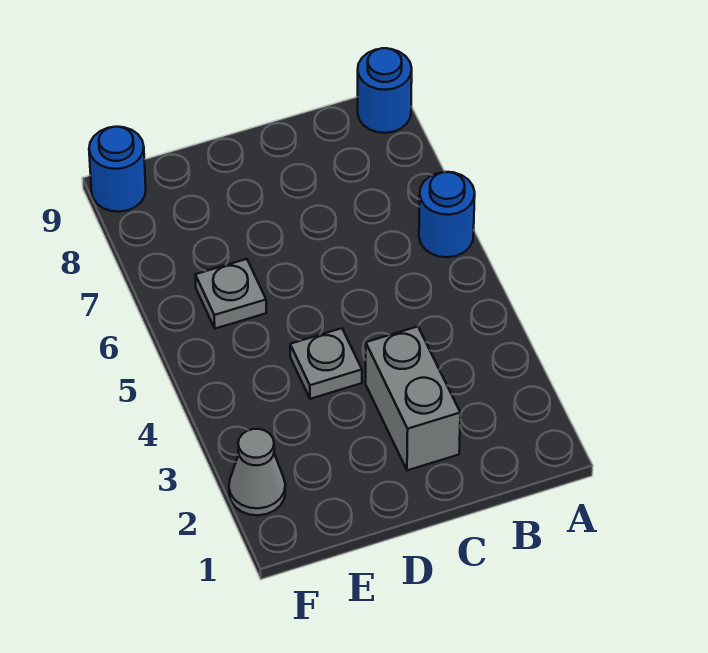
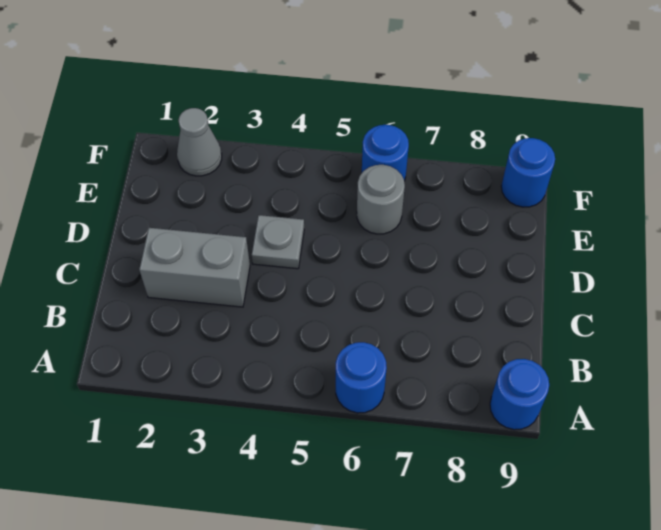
grey plate E6 level 1 -> grey round brick E6 level 1
none -> blue round brick F6 level 1

